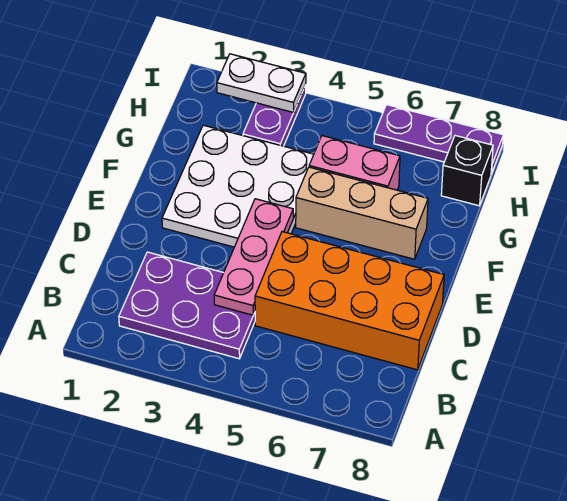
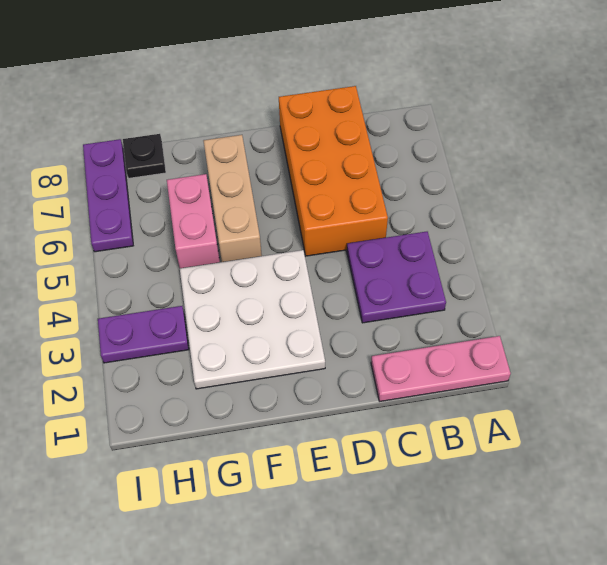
purple plate B2:C4 level 1 -> purple plate B3:C4 level 1
pink plate C4:E4 level 2 -> pink plate A1:C1 level 1
black brick H8 level 1 -> black plate H8 level 1
white plate I2:I3 level 2 -> none

